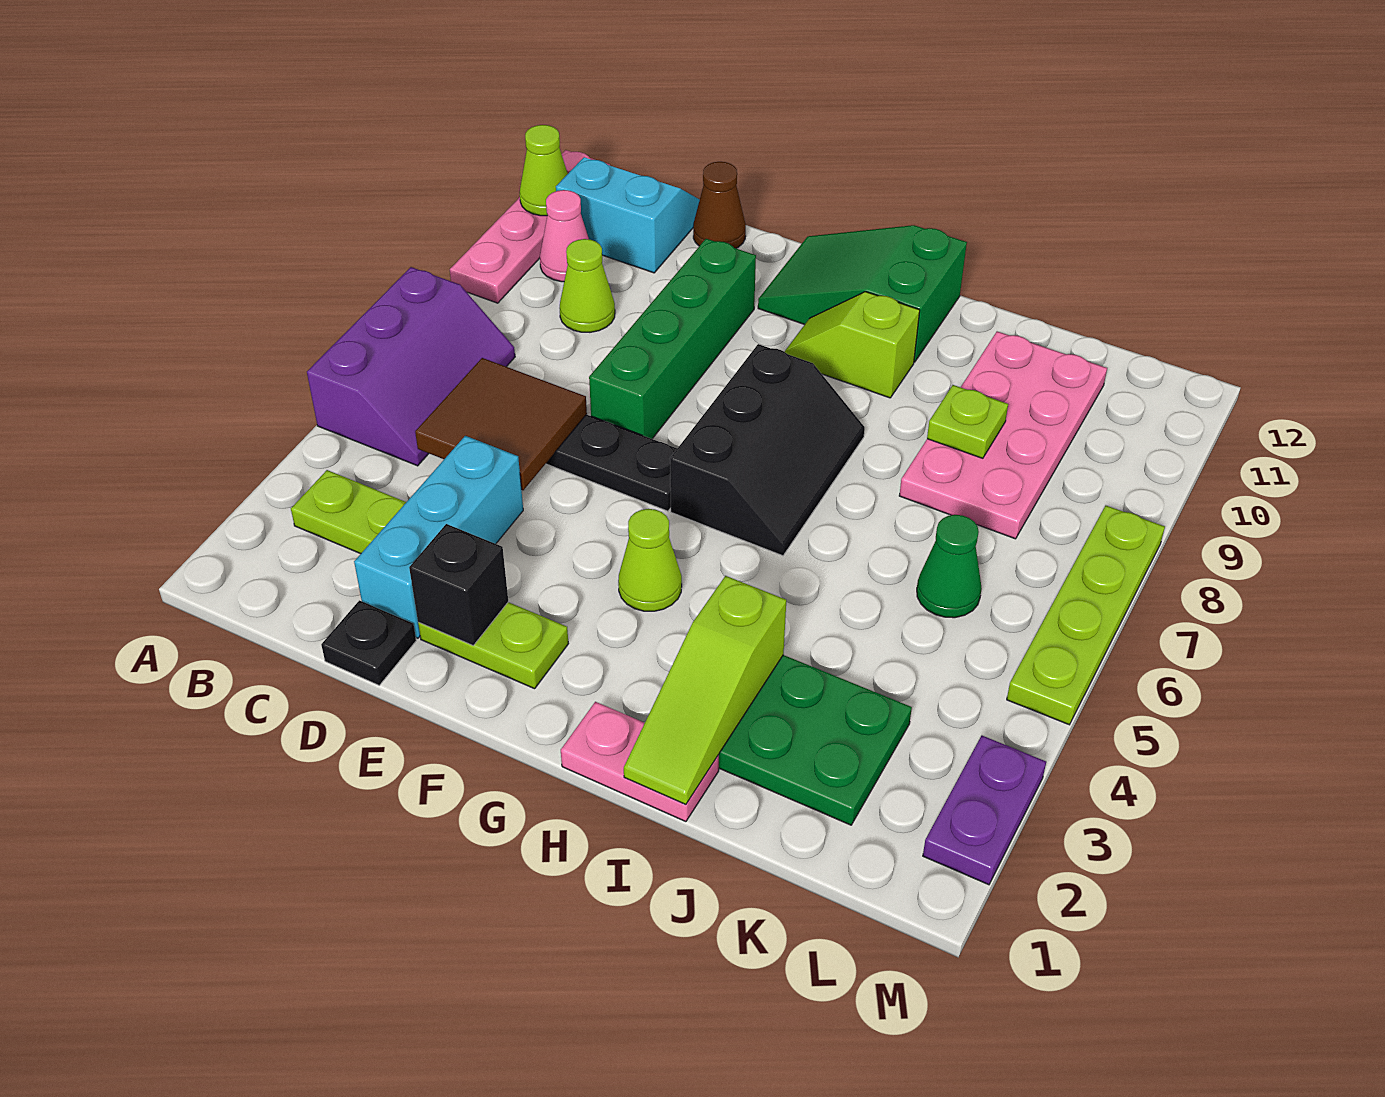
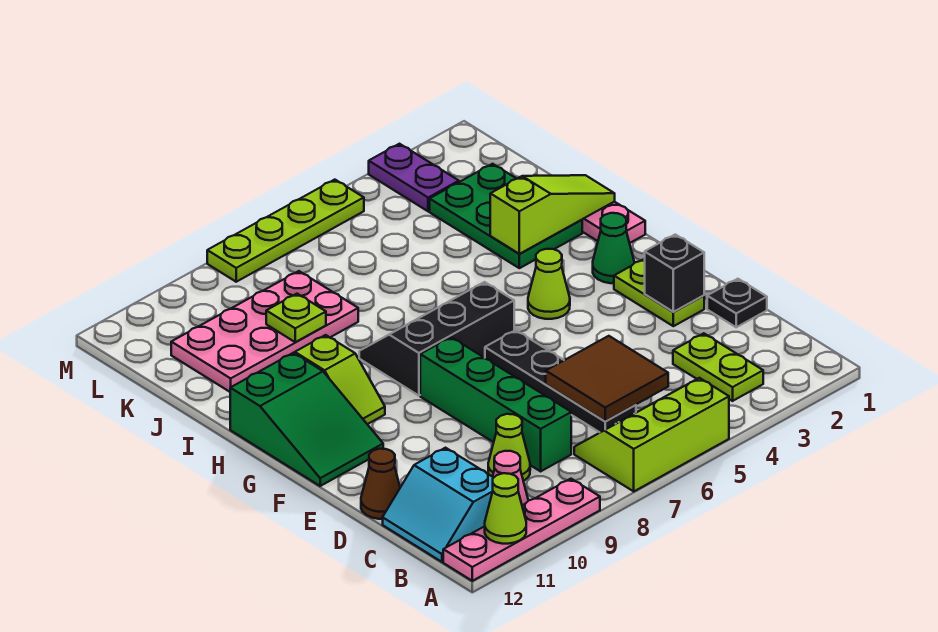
purple slope A5:B7 level 1 top A -> lime slope A5:B7 level 1 top A
cyan brick D2:D4 level 1 -> none
green brick E7:E10 level 1 -> green brick C8:F8 level 1
green cone K6 level 1 -> green cone G2 level 1
purple plate M2:M3 level 1 -> purple plate L3:M3 level 1

